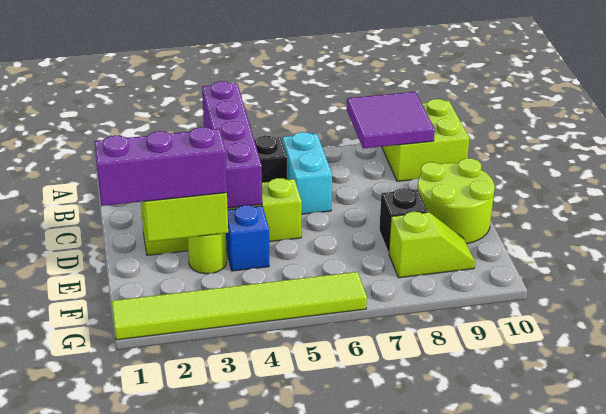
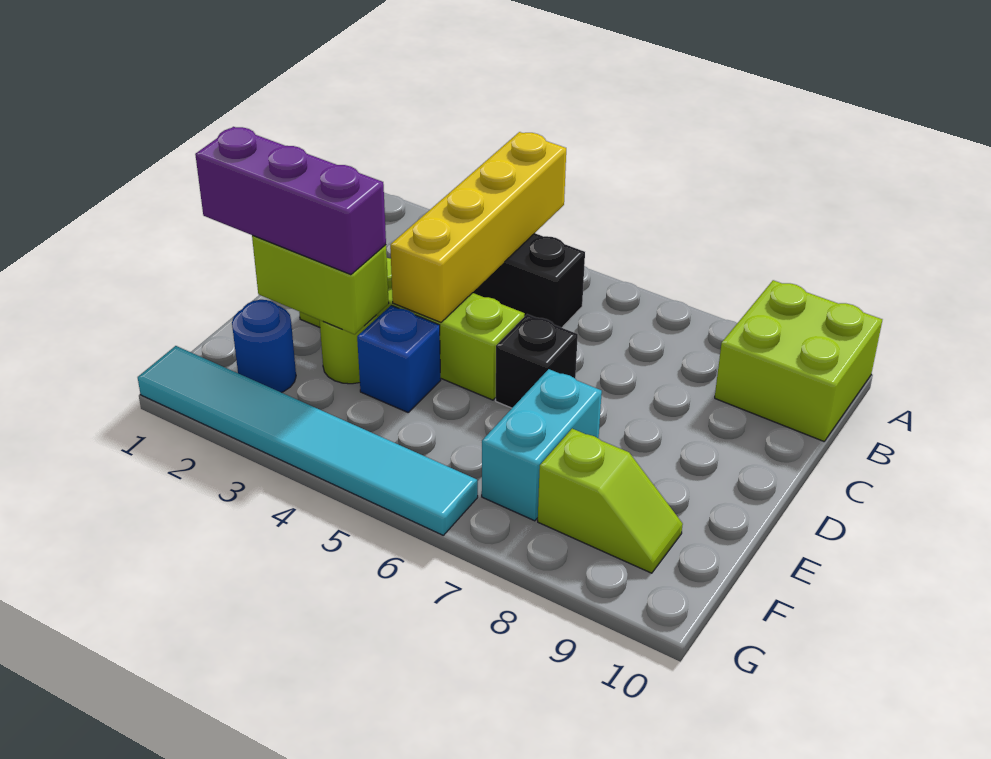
purple brick A4:D4 level 2 -> yellow brick A4:D4 level 2
purple tile A8:B9 level 2 -> none
cyan brick B6:C6 level 1 -> cyan brick E7:F7 level 1
lime round brick D9:E10 level 1 -> none
black brick E8 level 1 -> black brick D6 level 1
none -> blue round brick F2 level 1
lime tile G1:G6 level 1 -> cyan tile G1:G6 level 1

